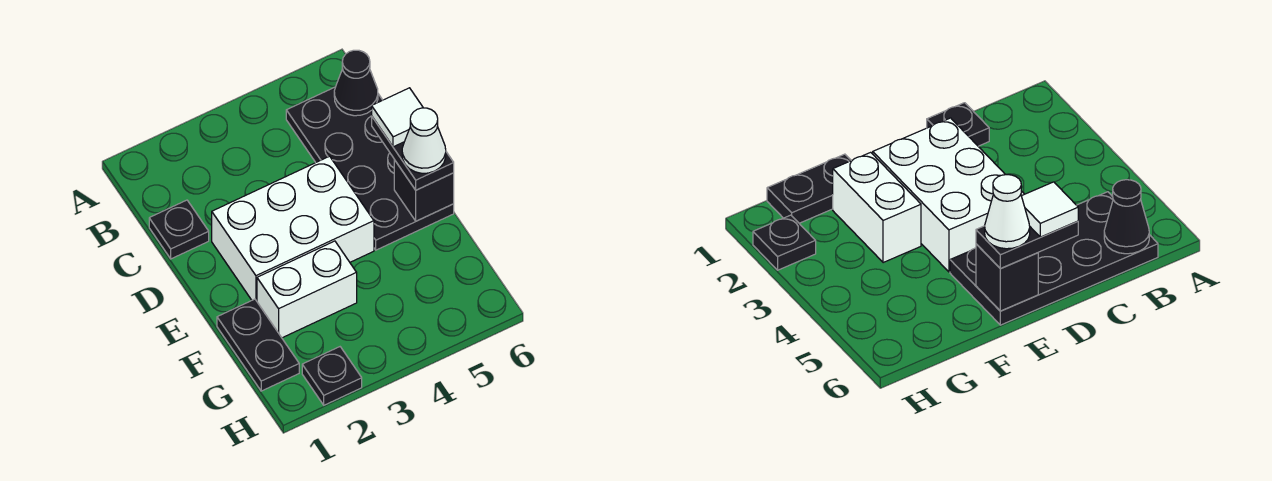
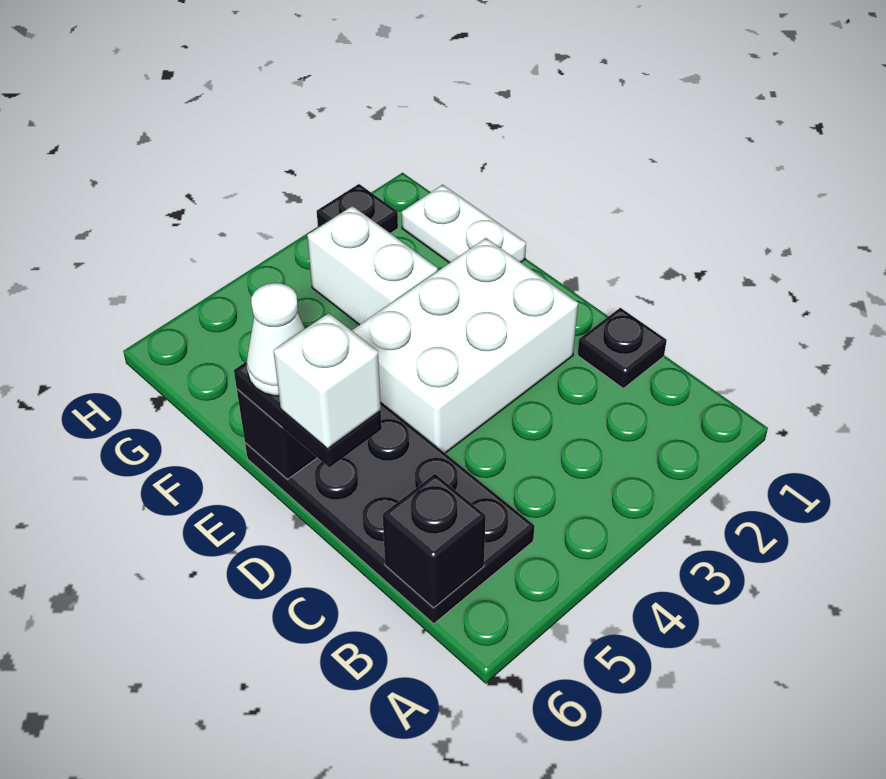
black cone B6 level 2 -> black brick B6 level 2
white tile D6 level 4 -> white brick D6 level 4
black plate F1:G1 level 1 -> white plate F1:G1 level 1
white brick F2:F3 level 1 -> white brick F3:G3 level 1

